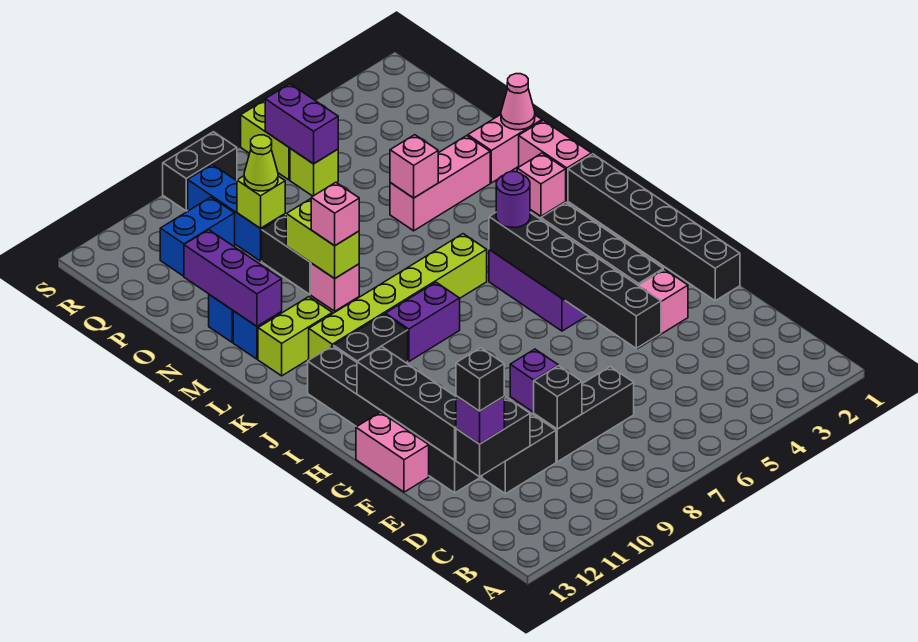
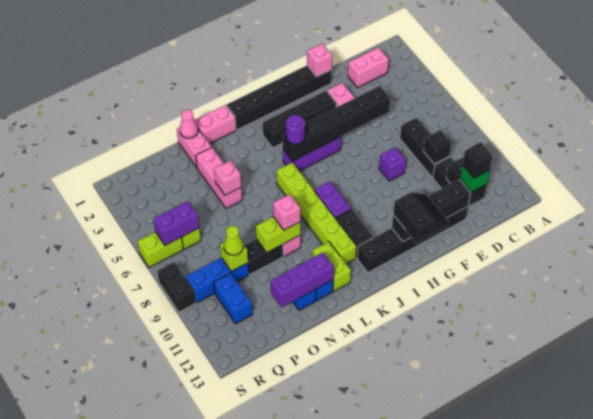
purple brick D12 level 3 -> green brick D12 level 3
pink brick F13:G13 level 1 -> pink brick C2:D2 level 1
none -> black slope G12:H13 level 3 top H
pink brick L2 level 1 -> pink brick F1 level 2

